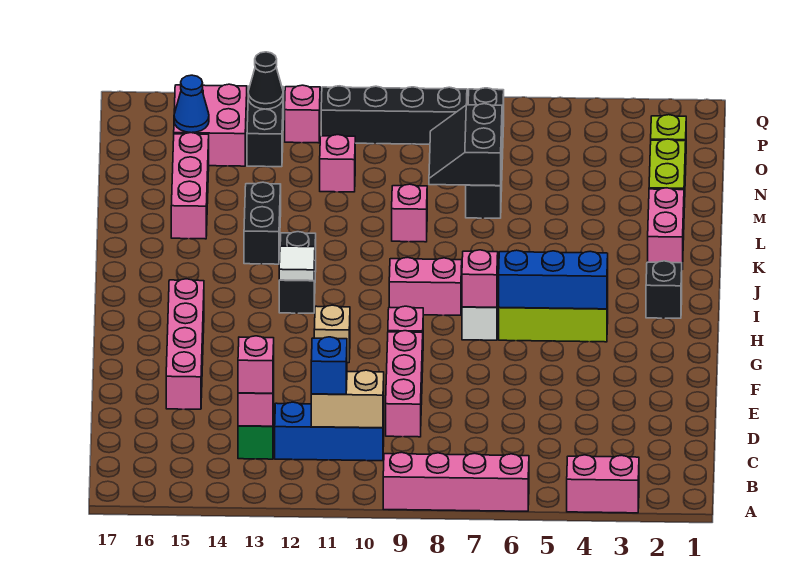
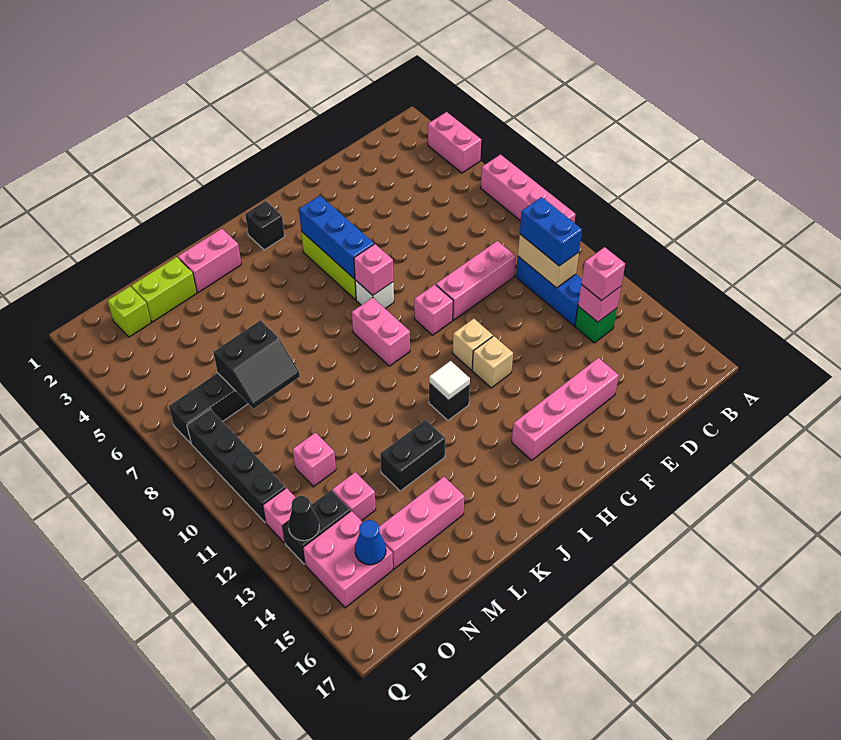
blue brick C11 level 3 -> blue brick C10:C11 level 3
none -> tan brick G12 level 1
black brick I12:J12 level 1 -> black brick I12 level 1
pink brick L9 level 1 -> pink brick N13 level 1

